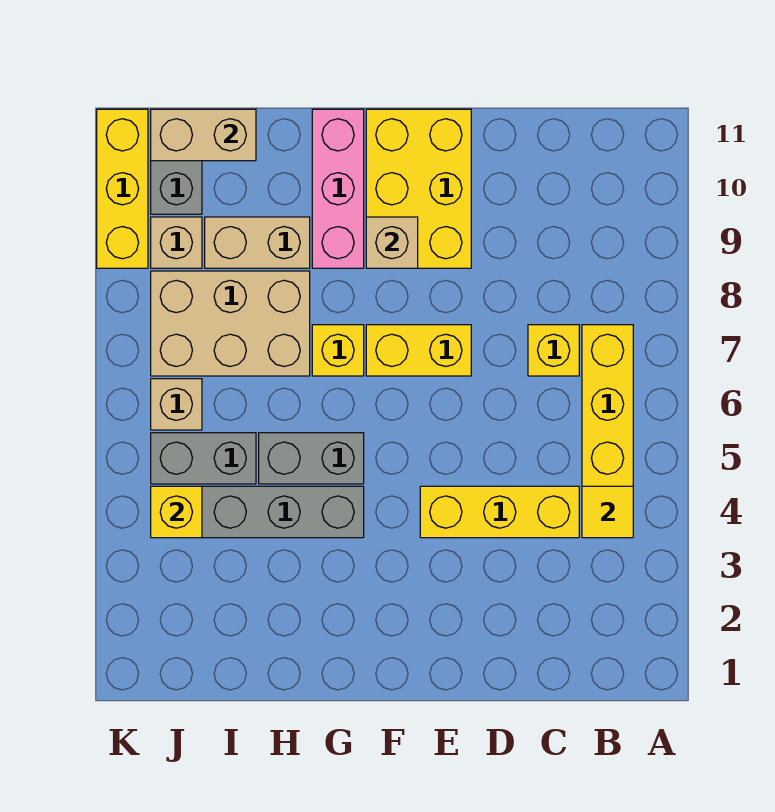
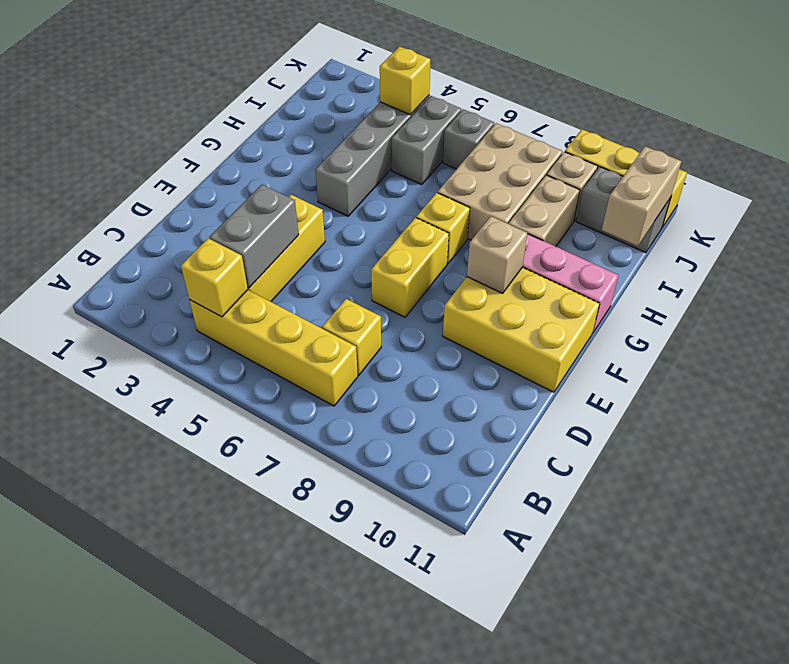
yellow tile B4 level 2 -> yellow brick B4 level 2
grey brick G5:H5 level 1 -> grey brick C4:D4 level 2
tan brick J6 level 1 -> grey brick J6 level 1

